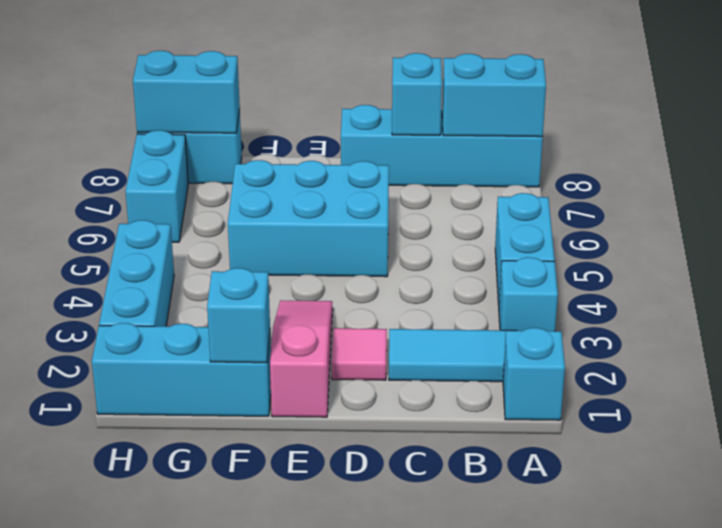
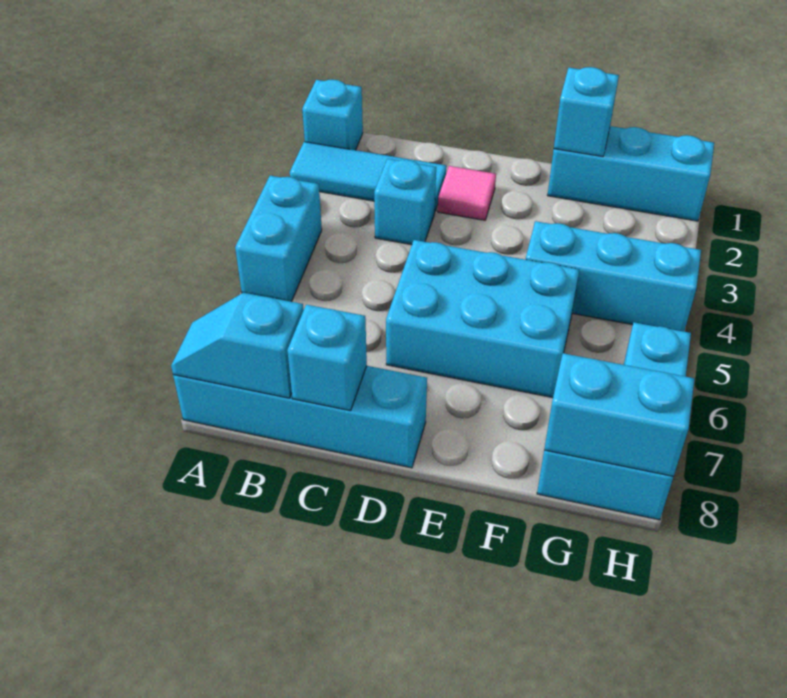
cyan brick A3 level 1 -> cyan brick C3 level 1
cyan brick A8:B8 level 2 -> cyan slope A8:B8 level 2 top B
pink slope E1:E3 level 1 top 1 -> none
cyan brick H2:H4 level 1 -> cyan brick F4:H4 level 1

